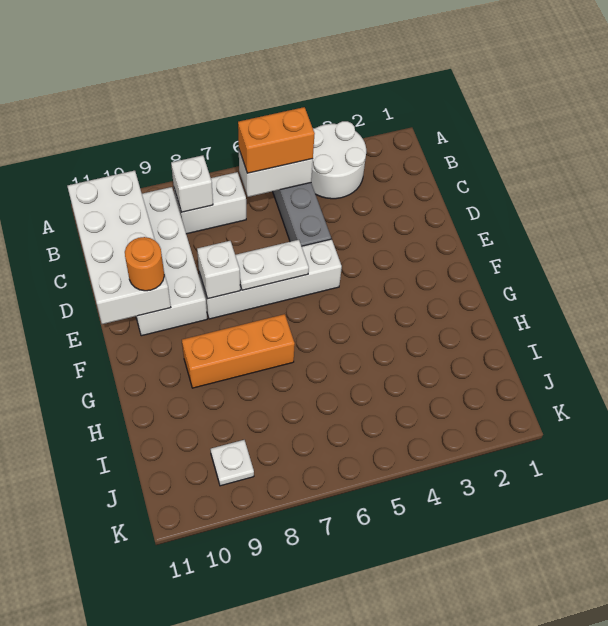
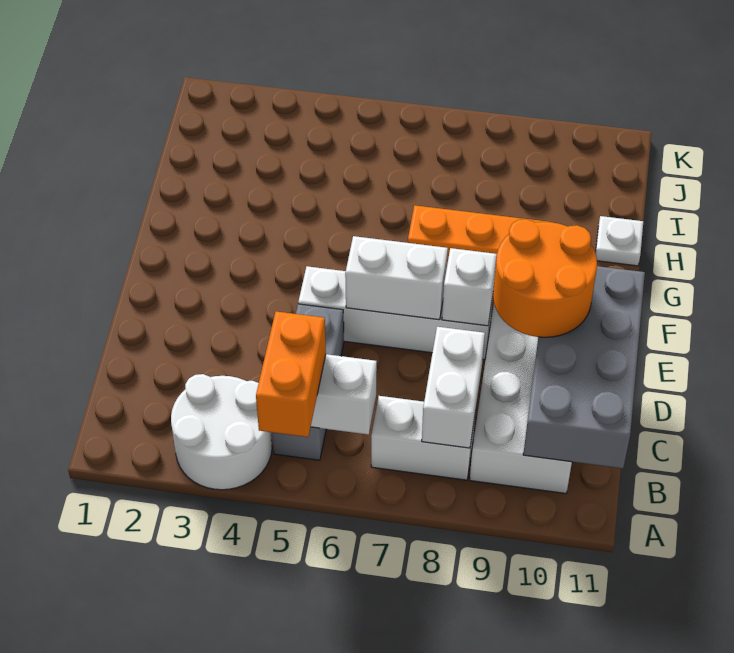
orange brick B5:B6 level 3 -> orange brick A5:B5 level 3
white brick B8 level 2 -> white brick B8:C8 level 2
white brick B10:E11 level 2 -> grey brick B10:E11 level 2
white plate E6:E7 level 2 -> white brick E6:E7 level 2
orange round brick E10 level 3 -> orange round brick D9:E10 level 3
white plate J9 level 1 -> white plate H11 level 1

